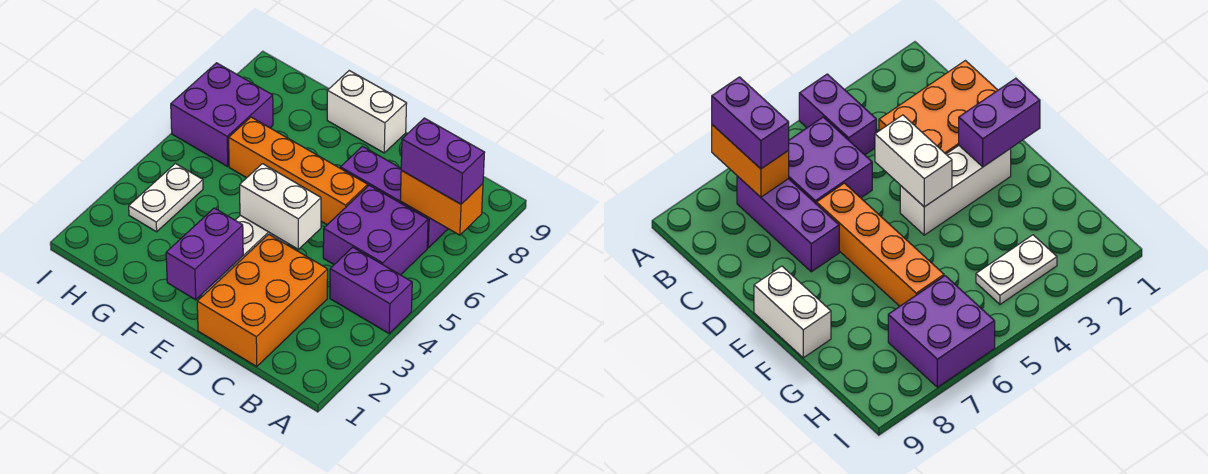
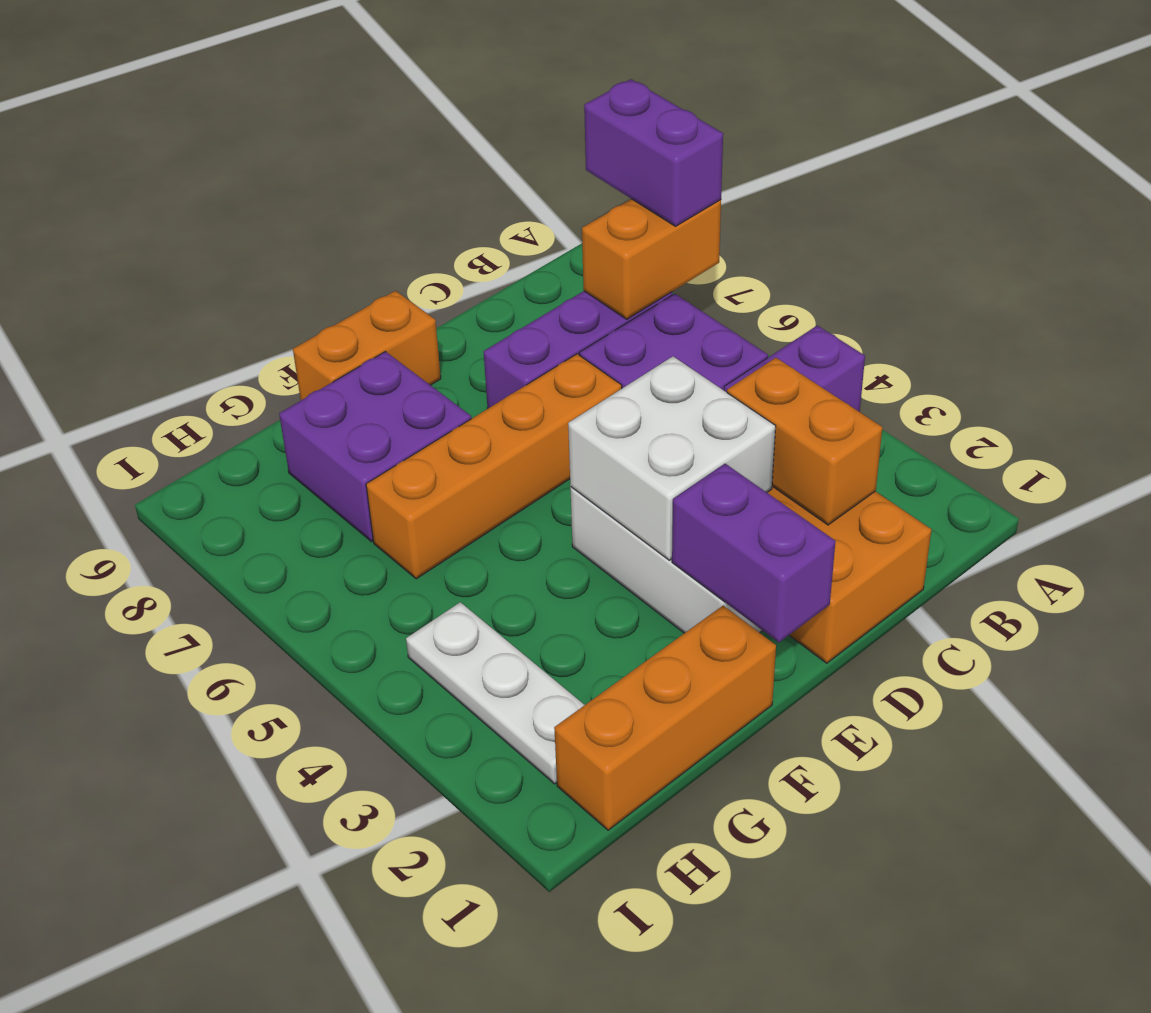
purple brick A7:B7 level 3 -> purple brick A7:A8 level 3
none -> orange brick C2:C3 level 2
white brick D4:E4 level 2 -> white brick D3:E4 level 2
white brick E9:F9 level 1 -> orange brick E9:F9 level 1
none -> orange brick F1:H1 level 1
white plate H3:H4 level 1 -> white plate H2:H4 level 1
purple brick H6:I7 level 1 -> purple brick F7:G8 level 1

